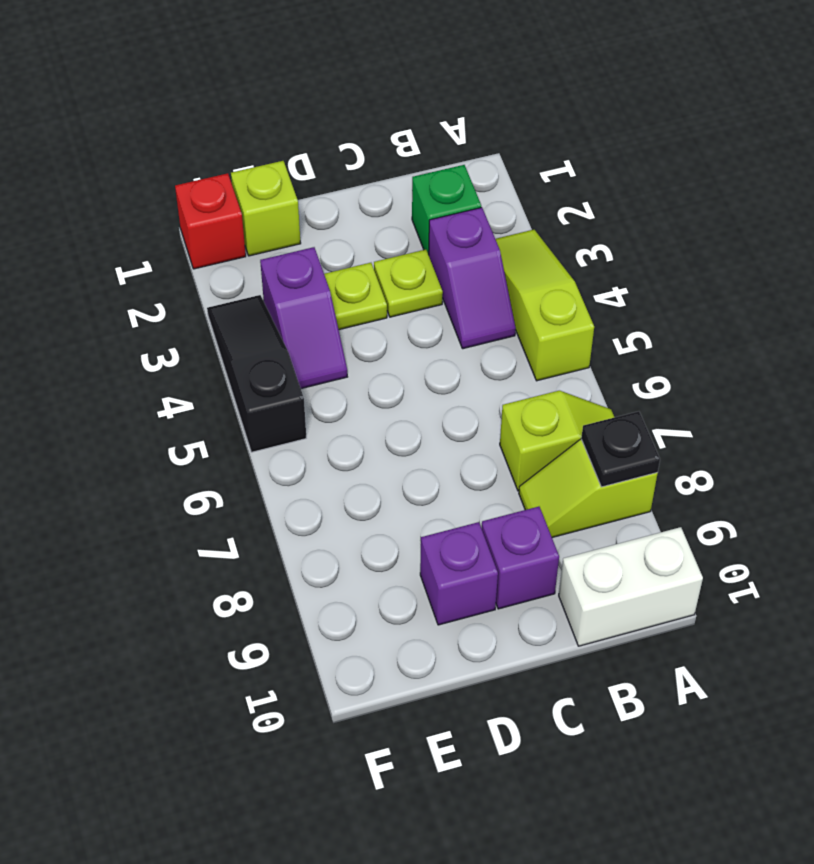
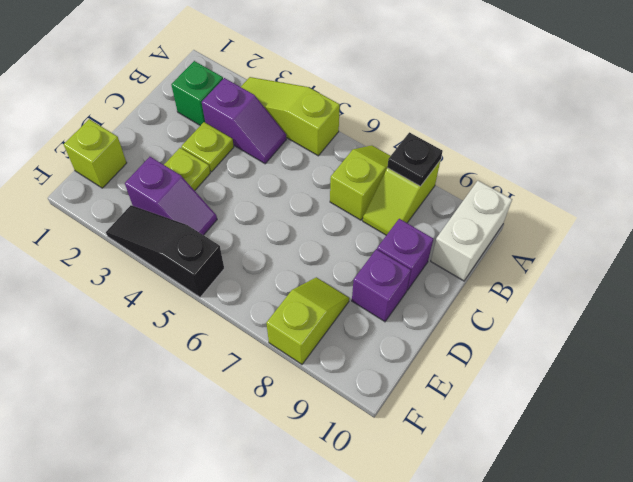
none -> lime slope E8:F8 level 1 top F
red brick F1 level 1 -> none

